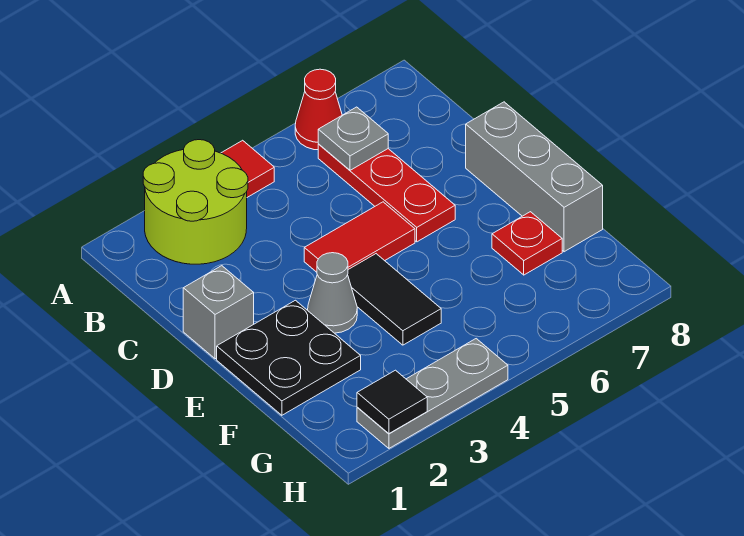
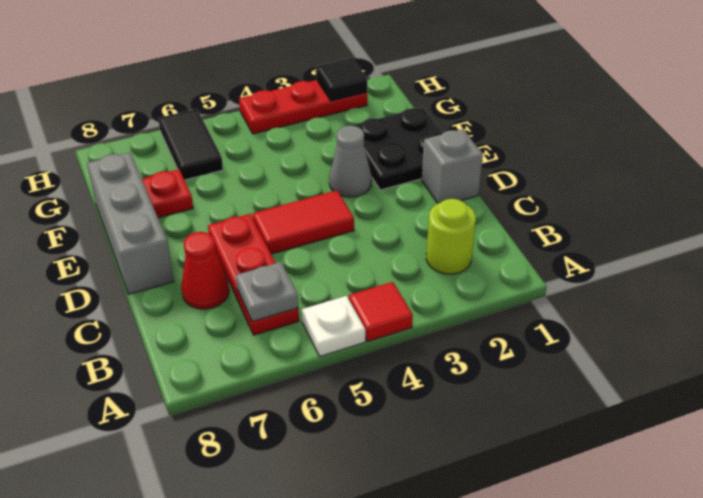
lime round brick A2:B3 level 1 -> lime round brick B2 level 1
none -> white plate A5 level 1
red cone A6 level 1 -> red cone C7 level 1
black tile E4:F4 level 1 -> black tile G6:H6 level 1
grey plate H2:H4 level 1 -> red plate H2:H4 level 1

